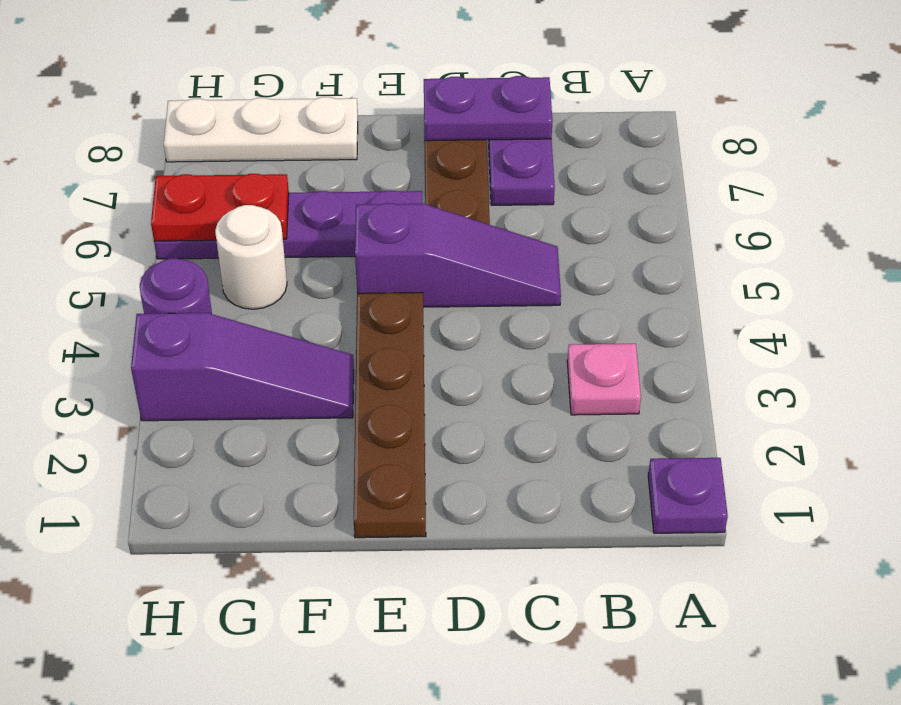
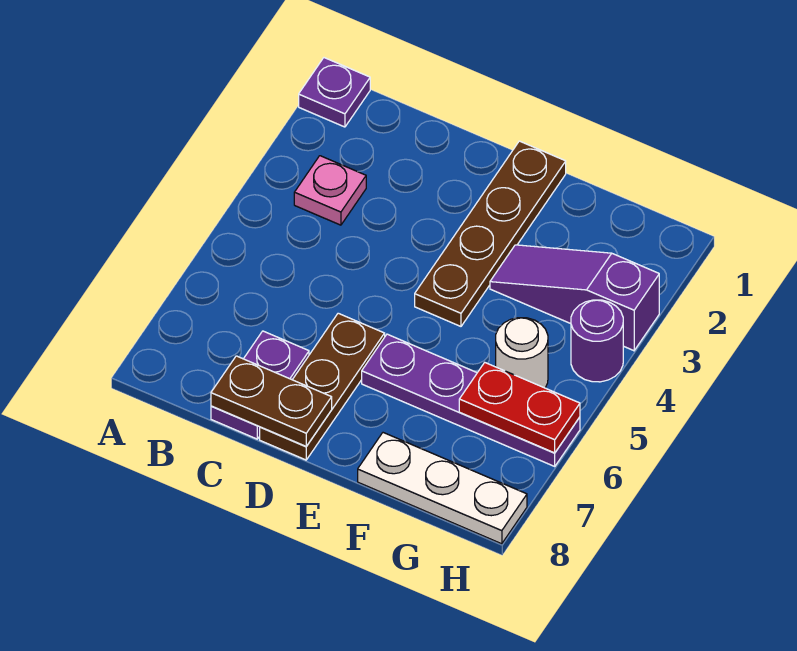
purple slope C5:E5 level 1 top E -> none
purple plate C8:D8 level 2 -> brown plate C8:D8 level 2

